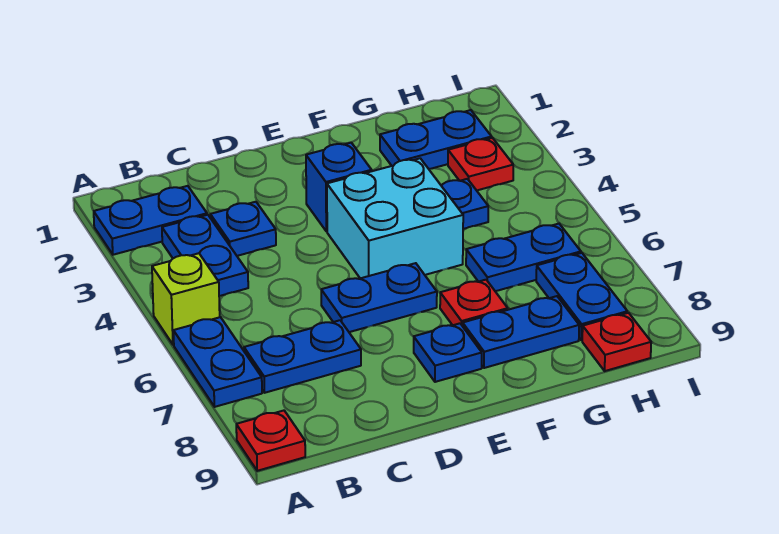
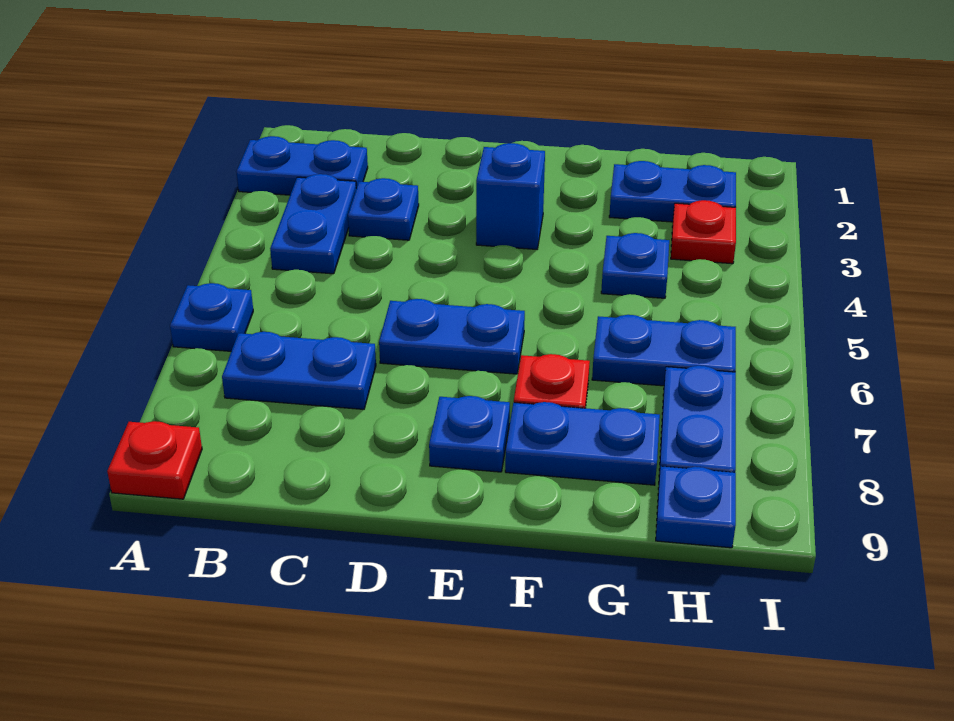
lime brick A5 level 1 -> none
blue plate A6:A7 level 1 -> blue plate A6 level 1
cyan brick E4:F5 level 1 -> none
red plate H9 level 1 -> blue plate H9 level 1

